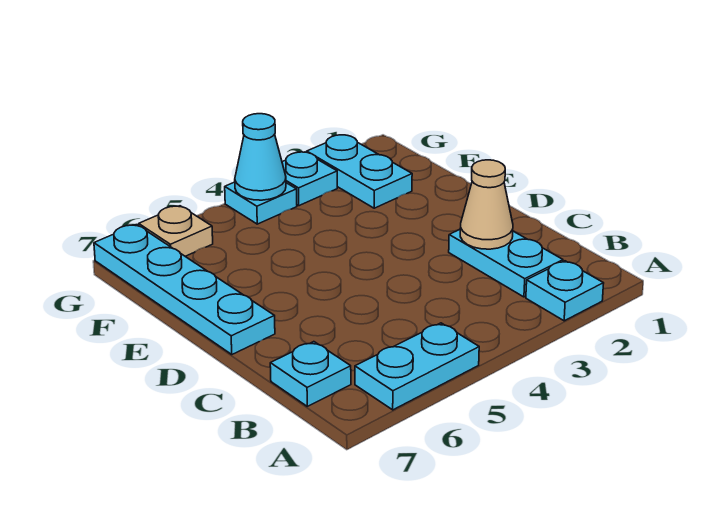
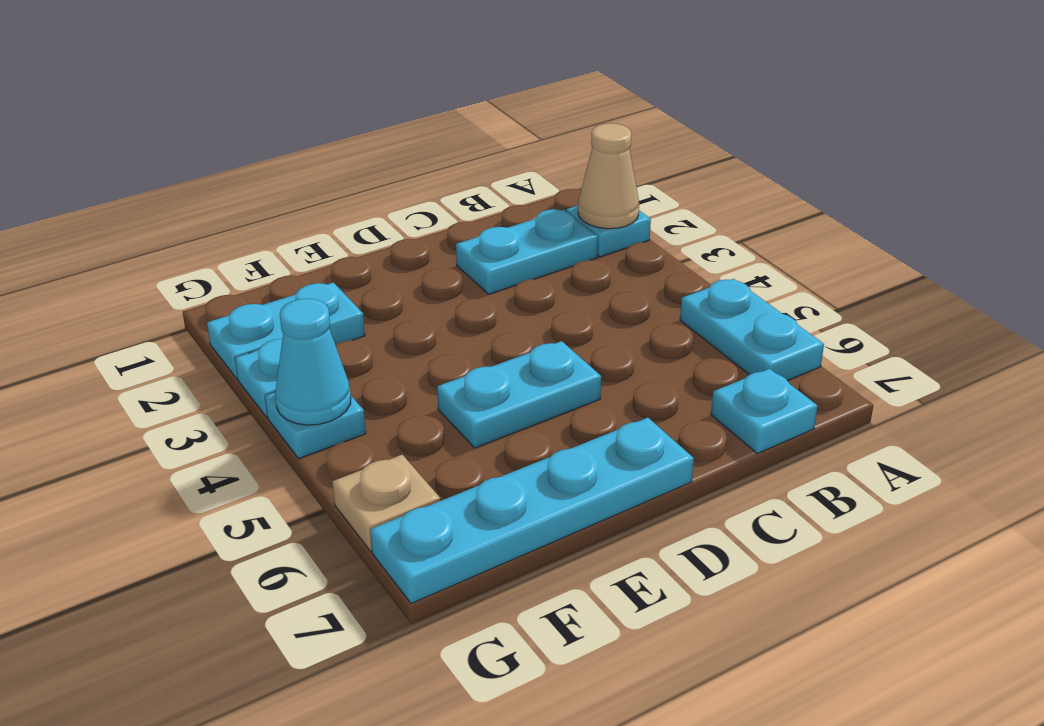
tan cone C2 level 2 -> tan cone A2 level 2
none -> cyan plate D5:E5 level 1

